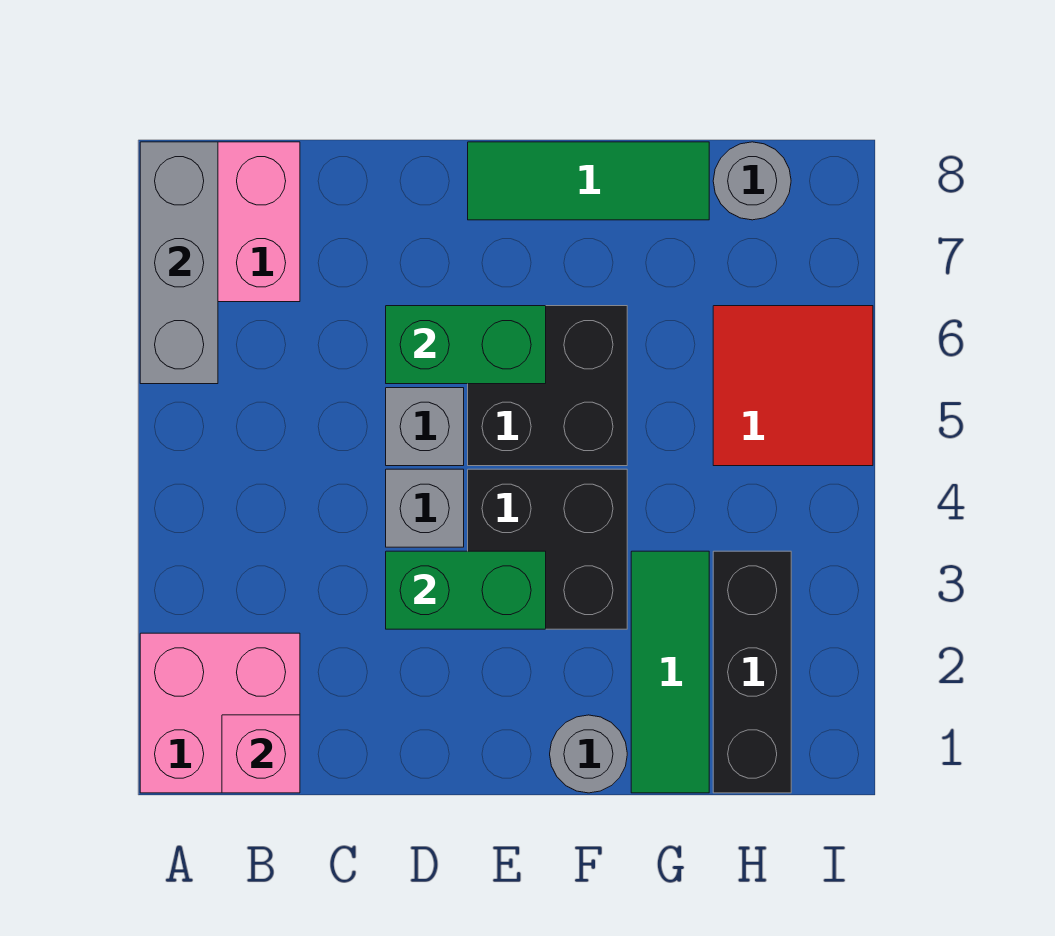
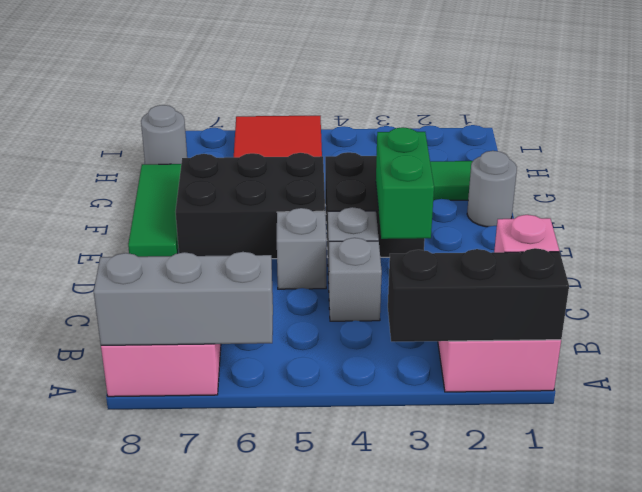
none -> grey brick C4 level 1
green brick D6:E6 level 2 -> none
black brick E5:F6 level 1 -> black brick E5:F7 level 1
black brick H1:H3 level 1 -> black brick A1:A3 level 2

